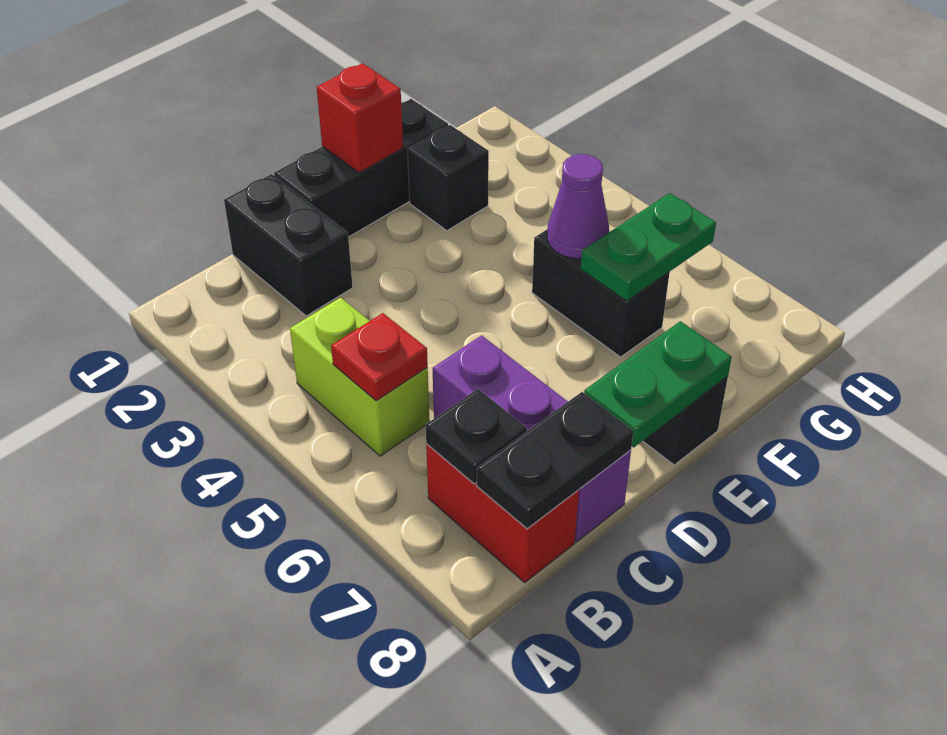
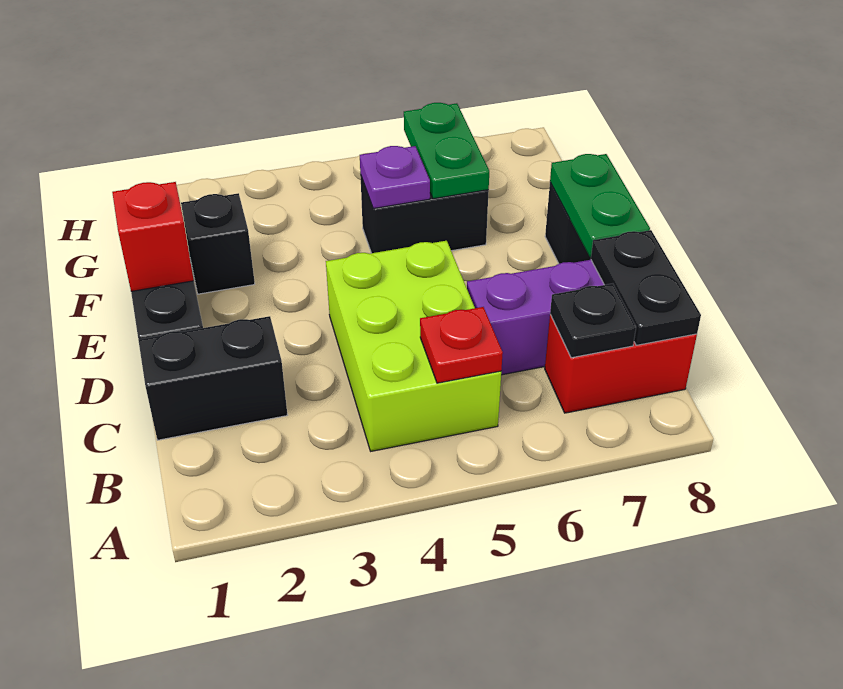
lime brick B4:B5 level 1 -> lime brick B4:D5 level 1
purple cone F5 level 2 -> purple plate F5 level 2

